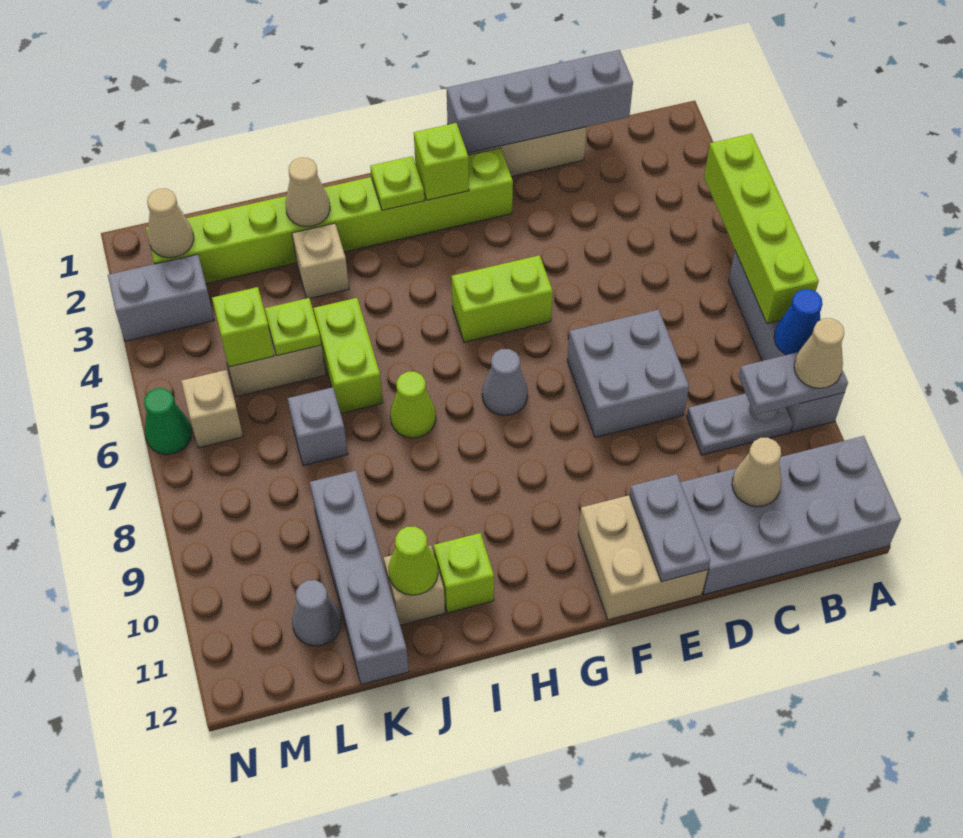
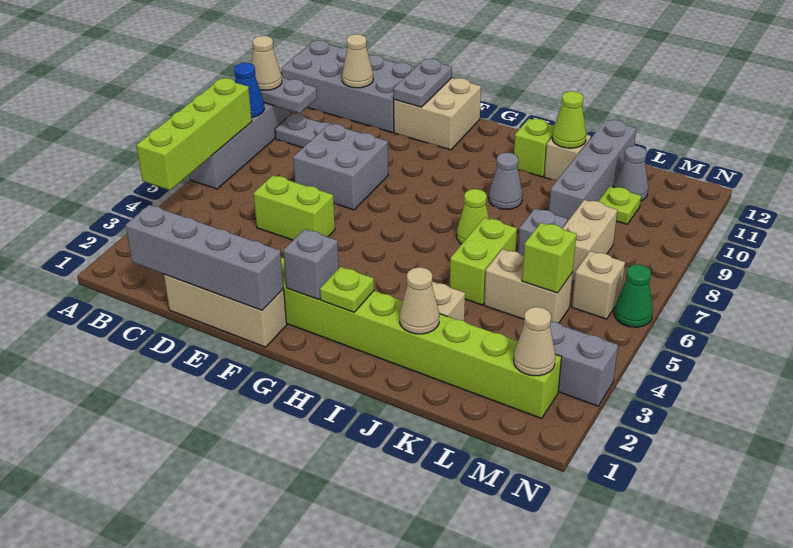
lime brick F5:G5 level 1 -> lime brick D5:E5 level 1
lime brick G2 level 2 -> grey brick G2 level 2
grey cone G7 level 1 -> grey cone I9 level 1
lime plate K5 level 2 -> lime plate L10 level 1
none -> tan brick L7:L8 level 1

